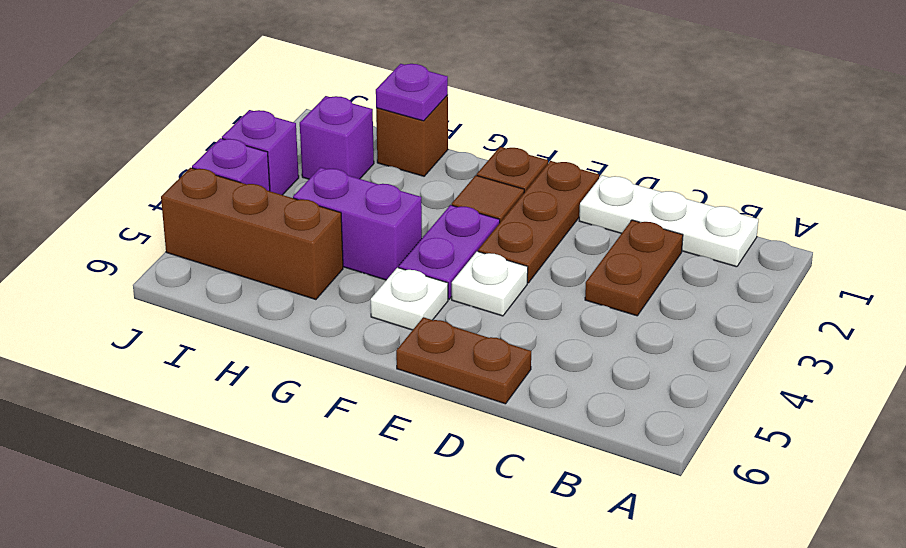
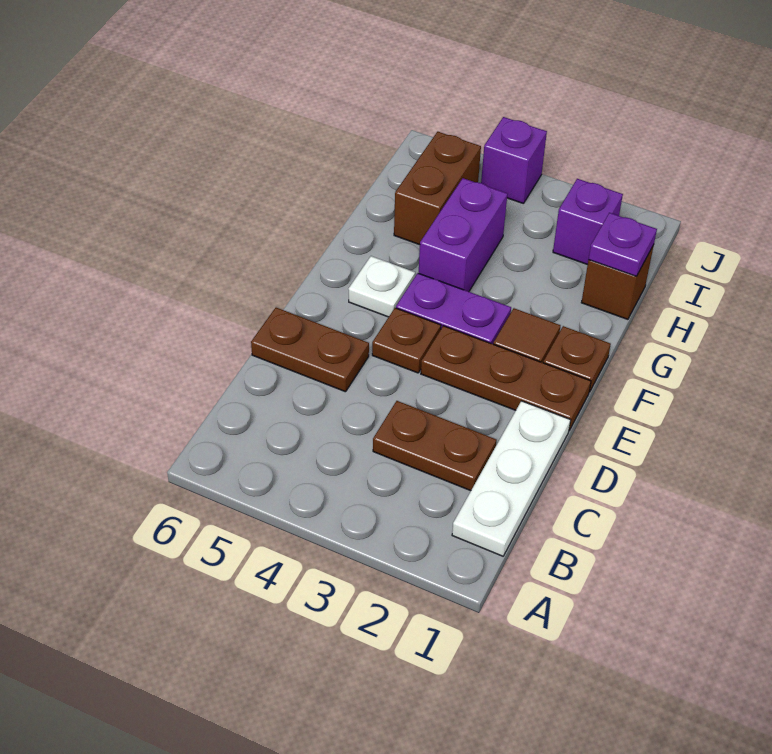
brown plate D6:E6 level 1 -> brown plate D5:D6 level 1
white plate E4 level 1 -> brown plate E4 level 1
brown brick H5:J5 level 1 -> brown brick H5:I5 level 1
purple brick J3 level 1 -> none

